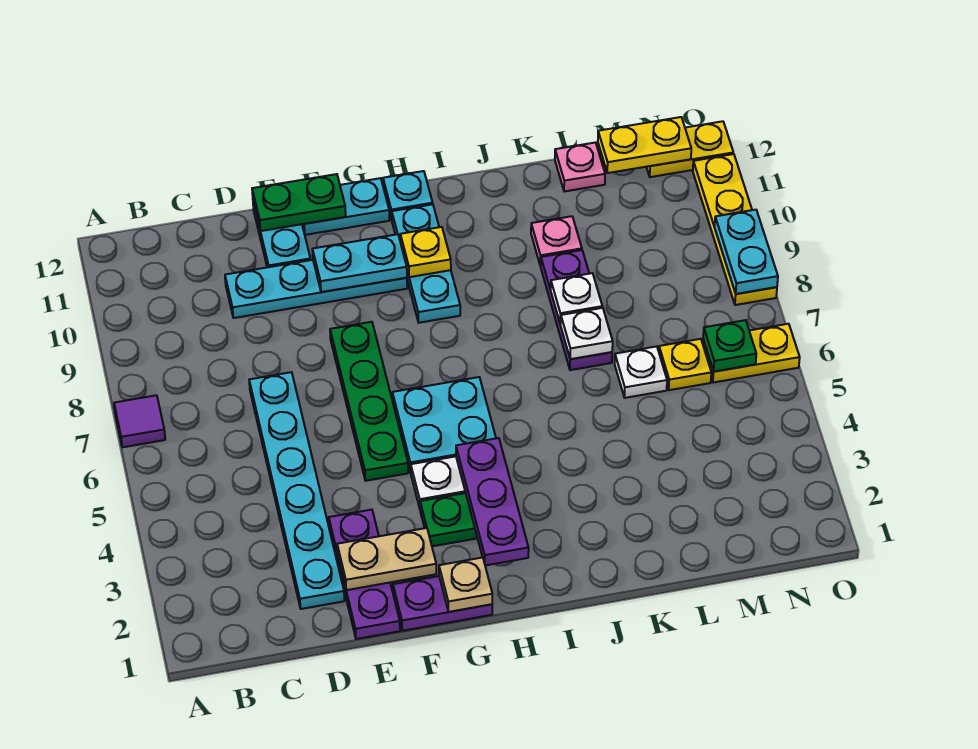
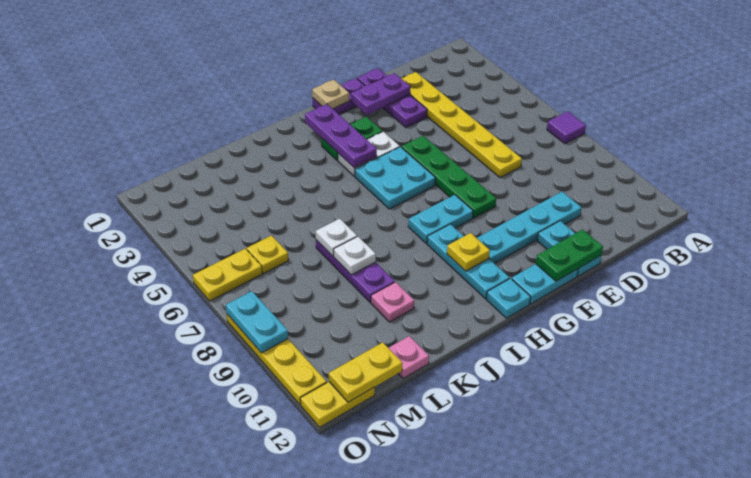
cyan plate D2:D7 level 1 -> yellow plate D2:D7 level 1
tan plate E2:F2 level 2 -> purple plate E2:F2 level 2
cyan plate F10:G10 level 2 -> cyan plate G8:H8 level 1
white plate L6 level 1 -> none
green plate N6 level 2 -> none

